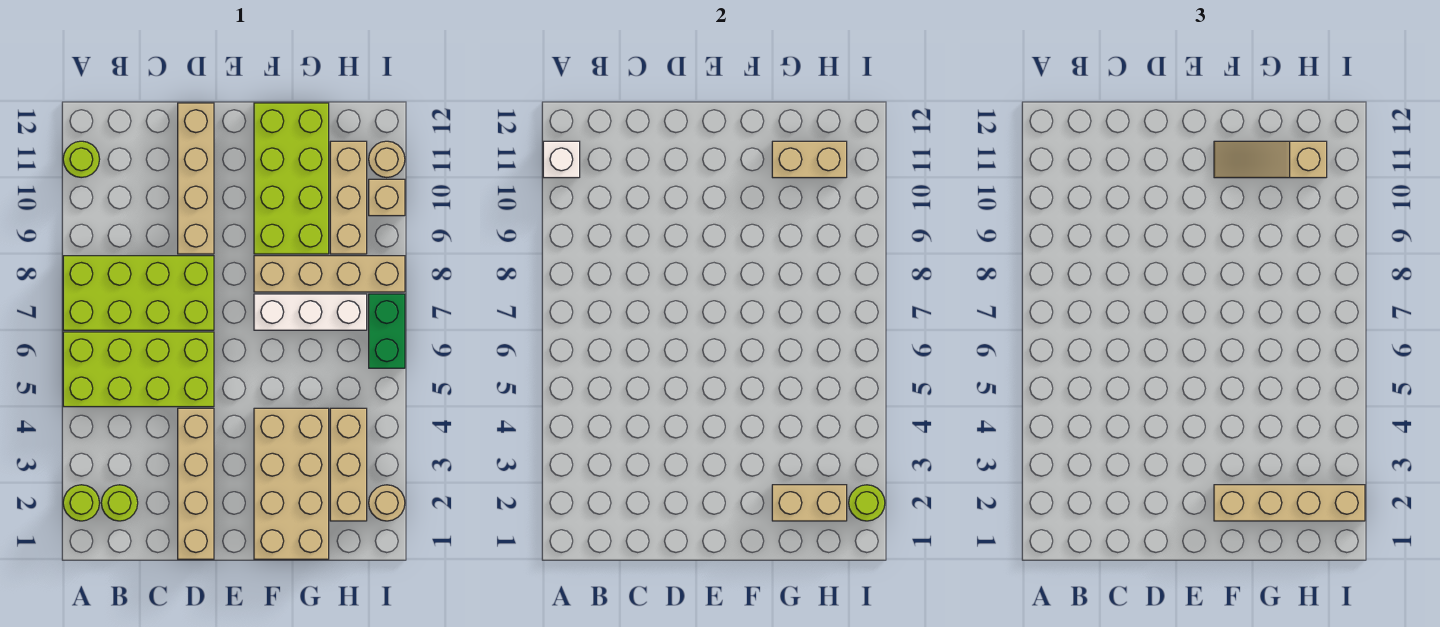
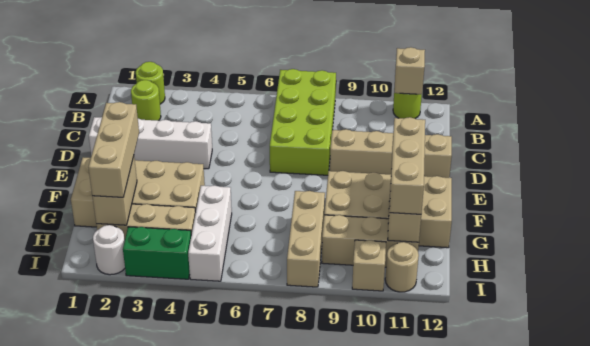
lime brick A5:D6 level 1 -> none
white brick A11 level 2 -> tan brick A11 level 2
tan brick D1:D4 level 1 -> white brick D1:D4 level 1
tan brick F2:I2 level 3 -> tan brick F2:H2 level 3
white brick F7:H7 level 1 -> white brick G5:I5 level 1
tan brick F8:I8 level 1 -> tan brick G8:I8 level 1
lime brick F9:G12 level 1 -> tan brick F9:G12 level 1
tan slope F11:H11 level 3 top H -> tan brick F11:H11 level 3
tan round brick I2 level 1 -> white round brick I2 level 1
lime round brick I2 level 2 -> none
green brick I6:I7 level 1 -> green brick I3:I4 level 1

